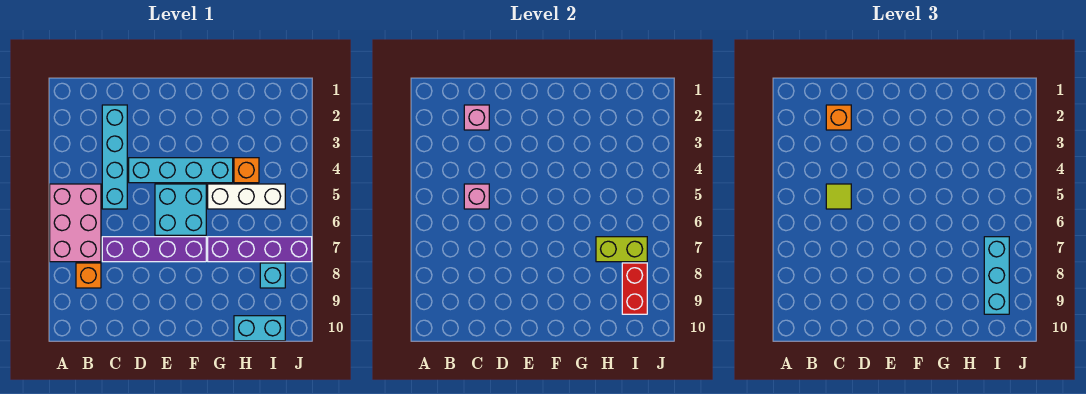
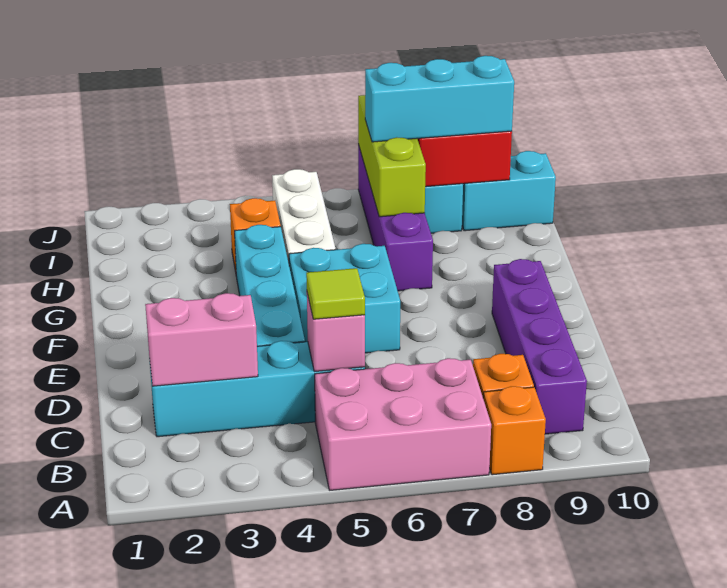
pink brick C2 level 2 -> pink brick C2:C3 level 2
orange brick C2 level 3 -> orange brick A8 level 1
purple brick C7:F7 level 1 -> purple brick B9:E9 level 1
lime brick H7:I7 level 2 -> lime brick H7:J7 level 2
cyan brick H10:I10 level 1 -> cyan brick I9:I10 level 1

